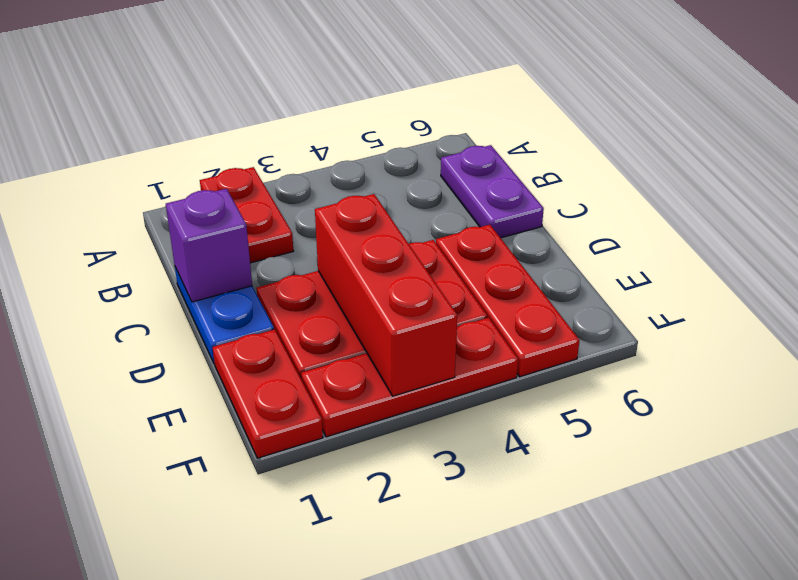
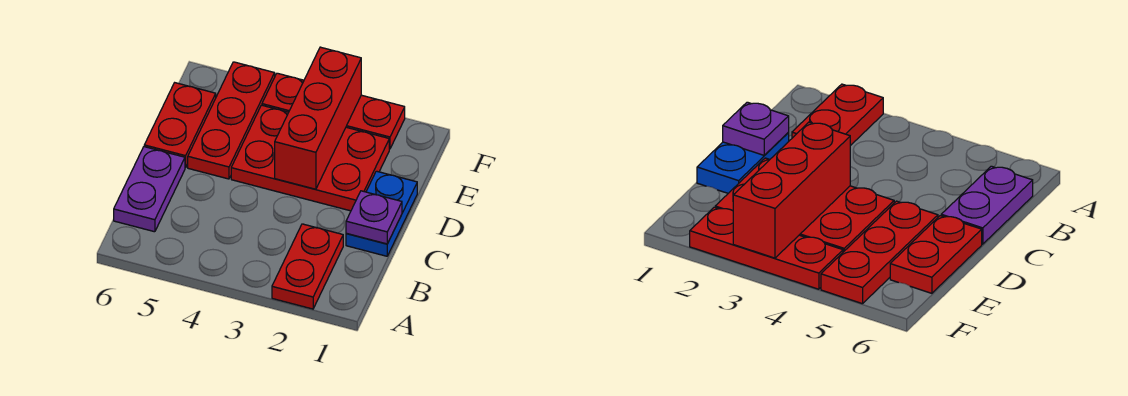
purple brick C1 level 2 -> purple plate C1 level 2
red plate E1:F1 level 1 -> red plate D6:E6 level 1

